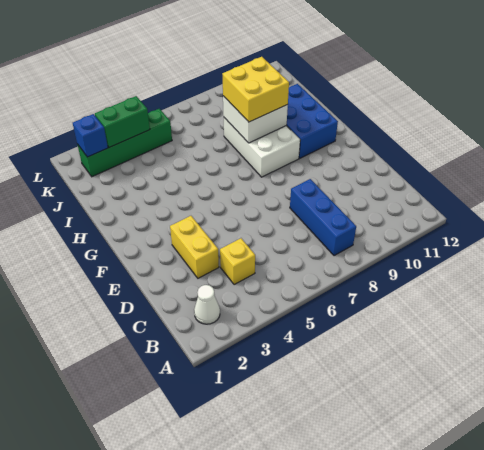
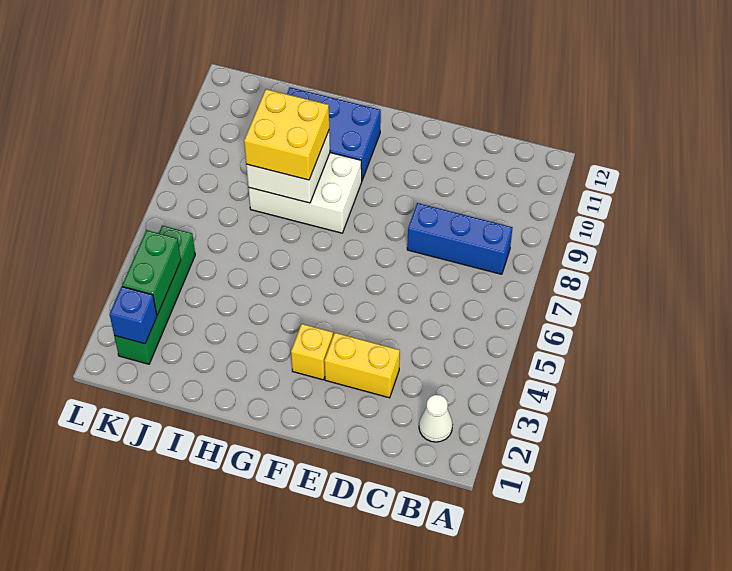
yellow brick C4 level 1 -> yellow brick F3 level 1

